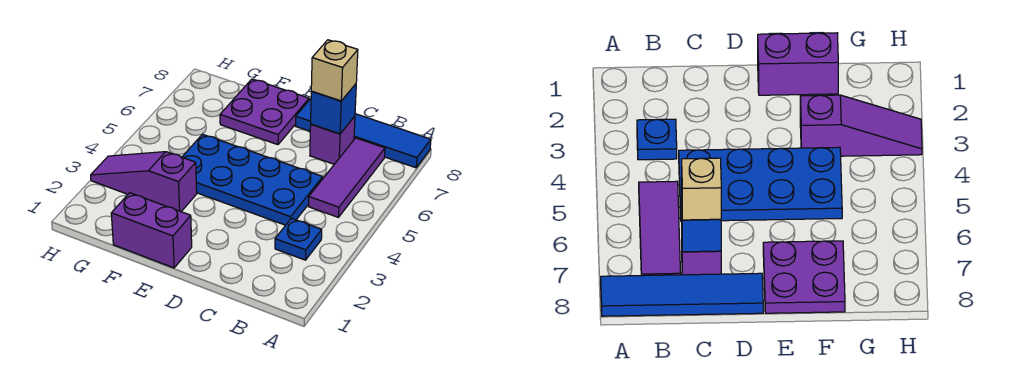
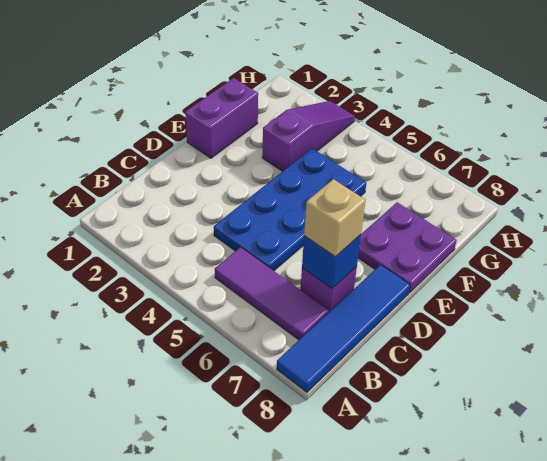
blue plate B3 level 1 -> none

